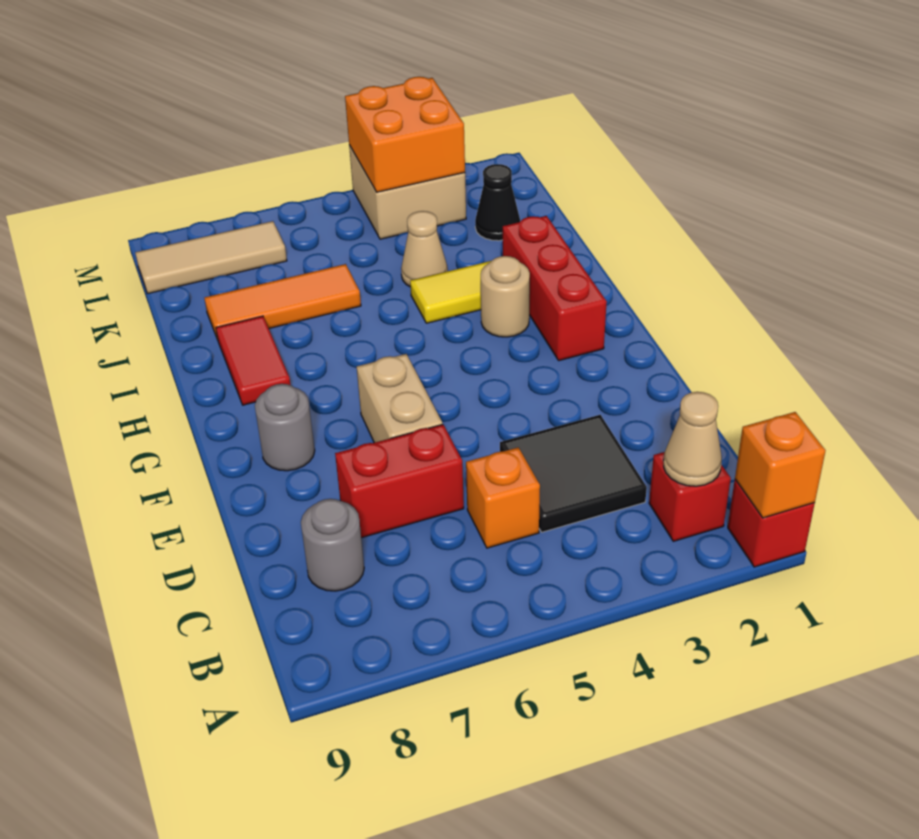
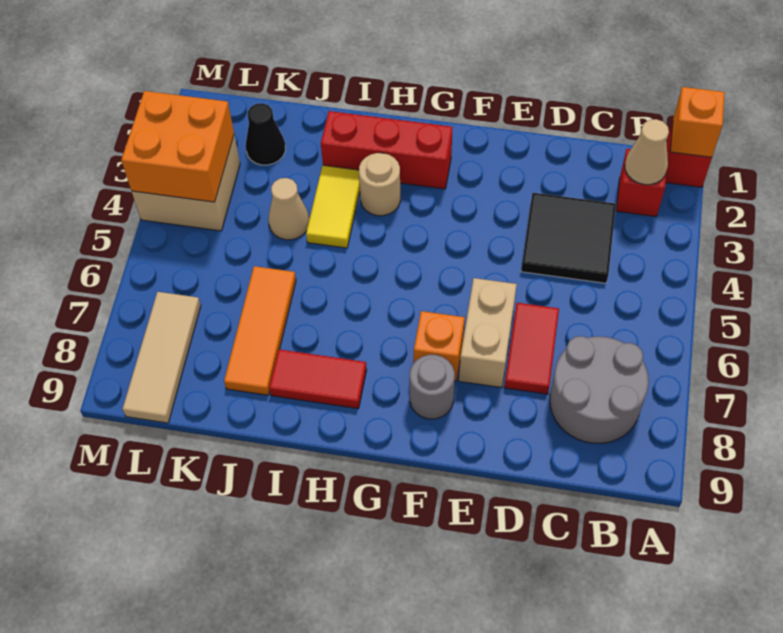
orange brick C5 level 1 -> orange brick F7 level 1
grey round brick C8 level 1 -> grey round brick B7:C8 level 1
red brick D6:D7 level 1 -> red tile D6:D7 level 1
tan brick E6:F6 level 1 -> tan brick E6:E7 level 1

